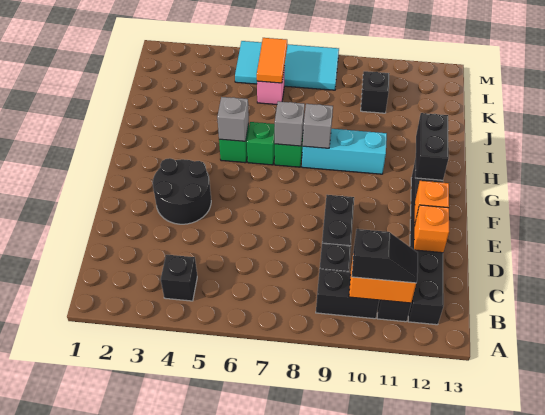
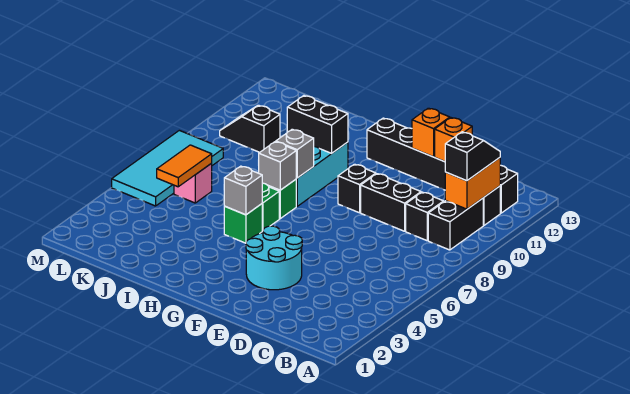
black brick B4 level 1 -> black brick F9 level 1
black round brick E3:F4 level 1 -> cyan round brick E3:F4 level 1
black brick G12:H12 level 2 -> black brick H10:I10 level 2
orange tile K6:L6 level 2 -> orange tile K5:K6 level 2

